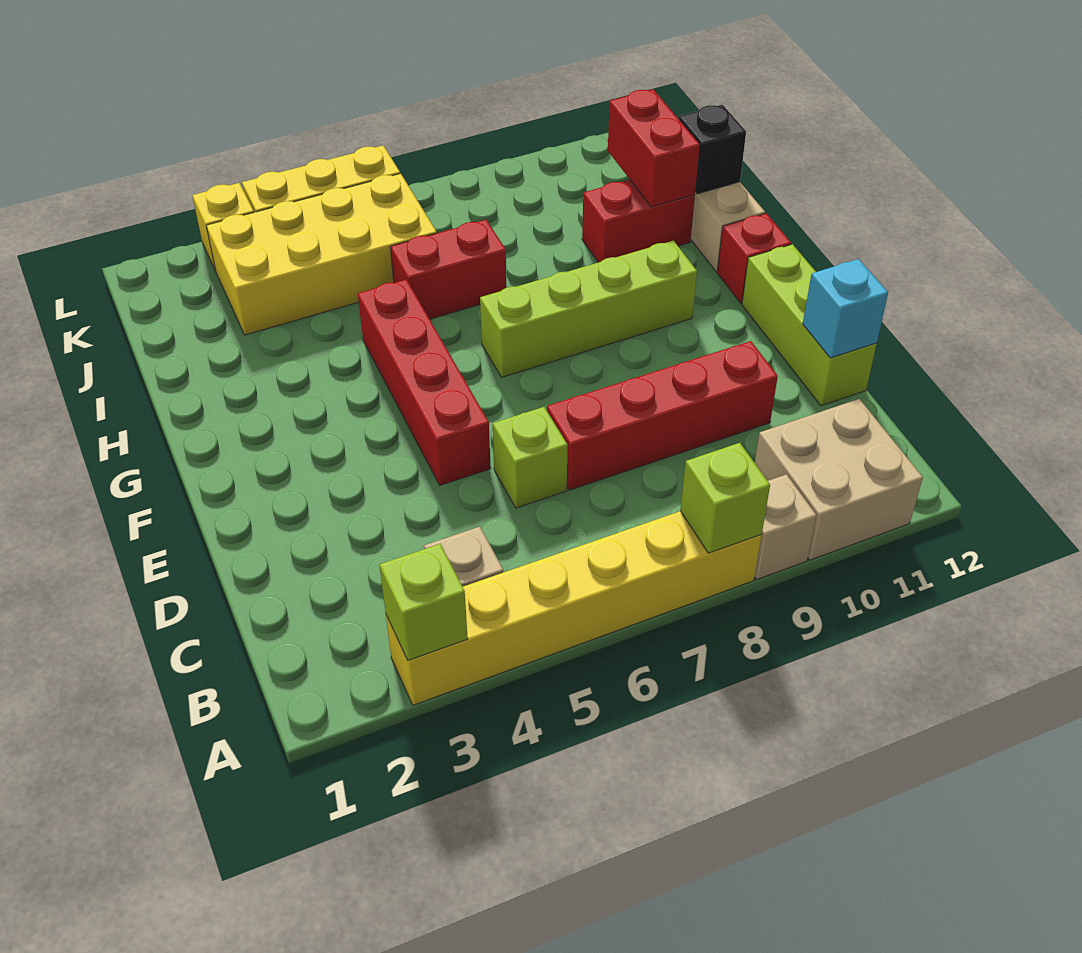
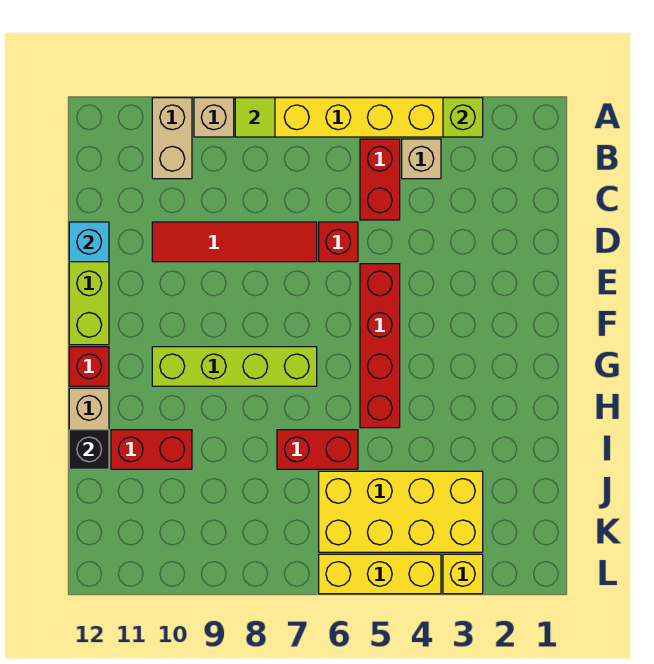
lime brick A8 level 2 -> lime tile A8 level 2
tan brick A10:B11 level 1 -> tan brick A10:B10 level 1
lime brick D6 level 1 -> red brick D6 level 1
red brick D7:D10 level 1 -> red tile D7:D10 level 1
red brick I11:J11 level 2 -> red brick B5:C5 level 1

